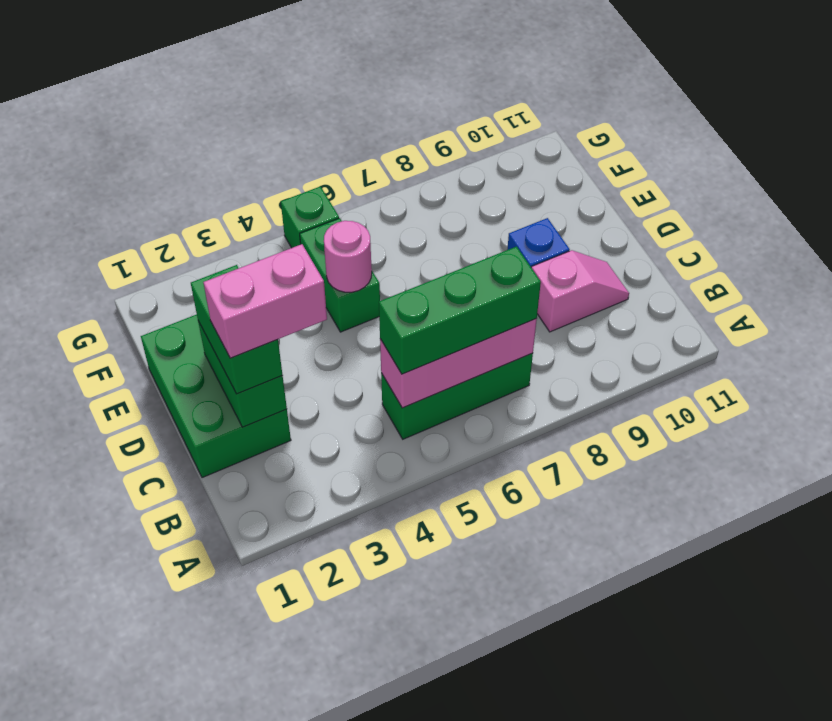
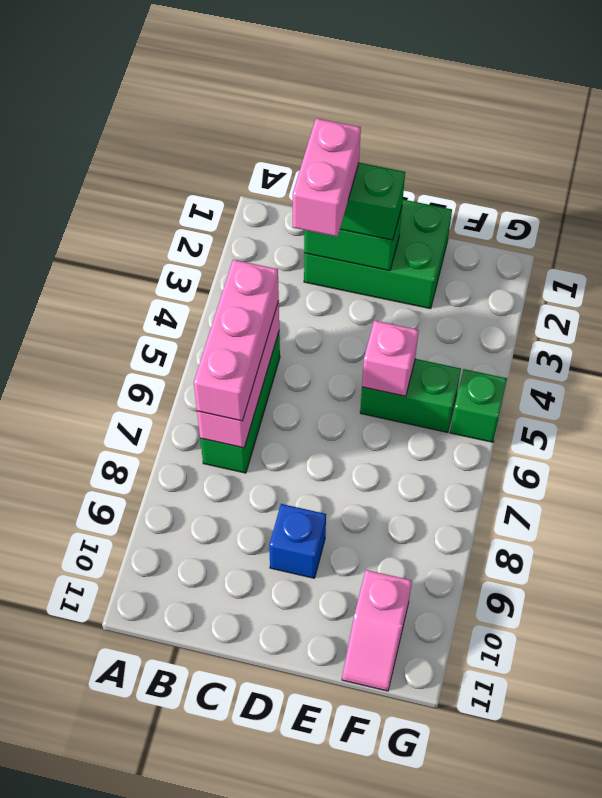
green brick B5:B7 level 3 -> pink brick B5:B7 level 3
pink slope C9:C10 level 1 top 9 -> pink slope F10:F11 level 1 top 10
pink round brick E5 level 2 -> pink brick E5 level 2

